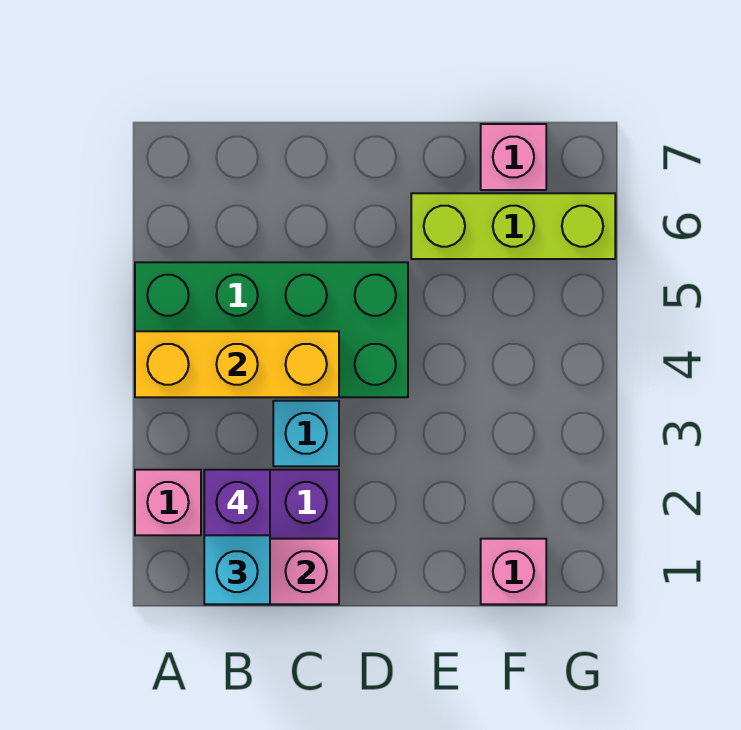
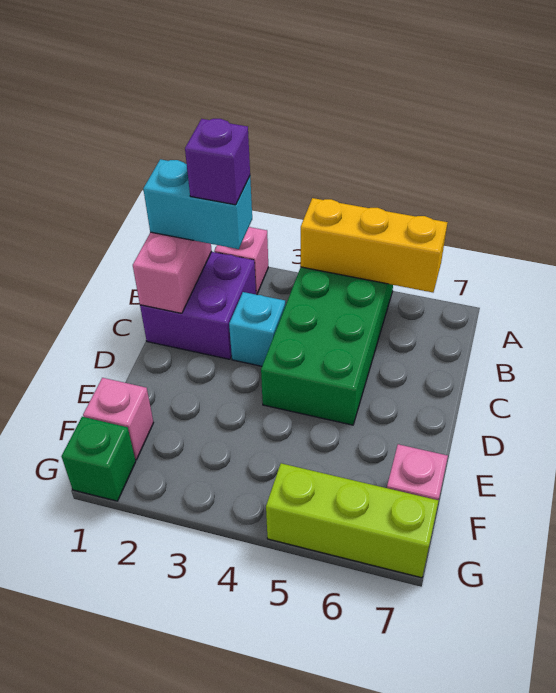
yellow brick A4:C4 level 2 -> yellow brick A4:A6 level 2
lime brick E6:G6 level 1 -> lime brick G5:G7 level 1
none -> green brick G1 level 1

